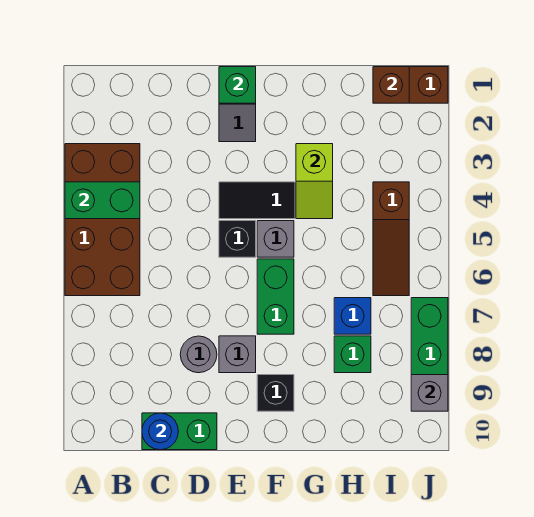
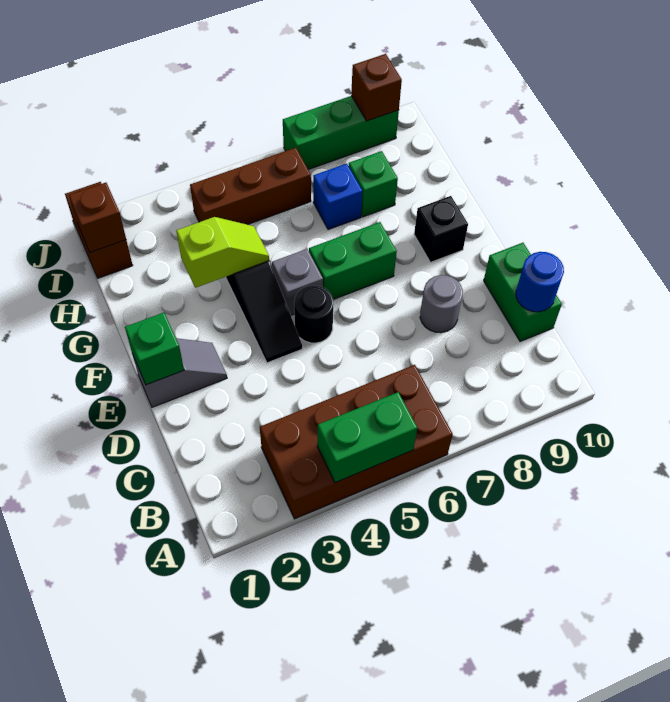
green brick A4:B4 level 2 -> green brick A4:A5 level 2
black brick E5 level 1 -> black round brick E5 level 1
grey brick E8 level 1 -> none
brown slope I4:I6 level 1 top 4 -> brown brick I4:I6 level 1
grey brick J9 level 2 -> brown brick J9 level 2

